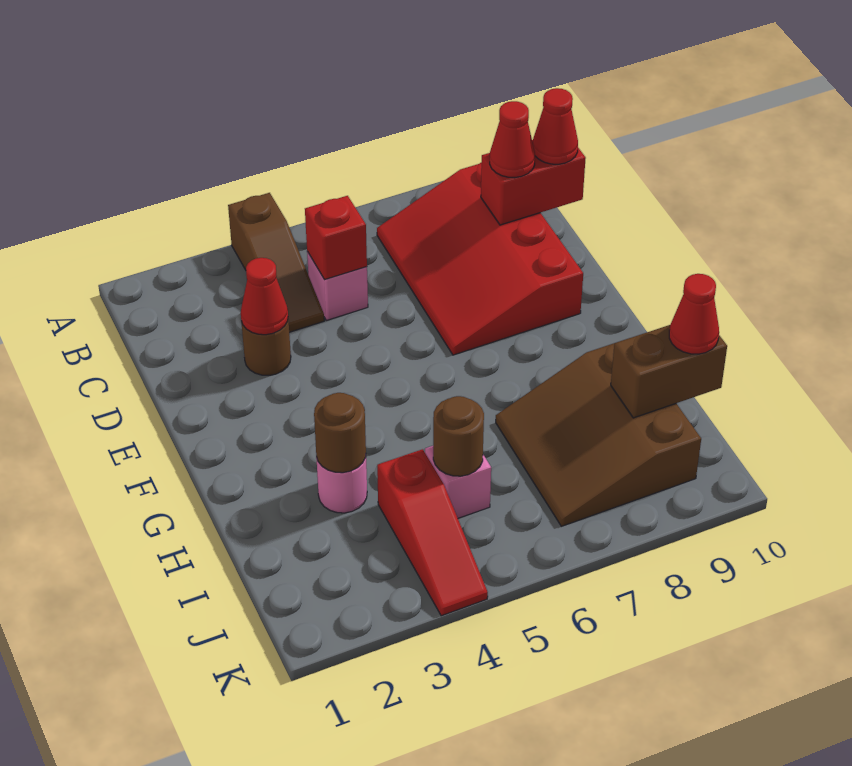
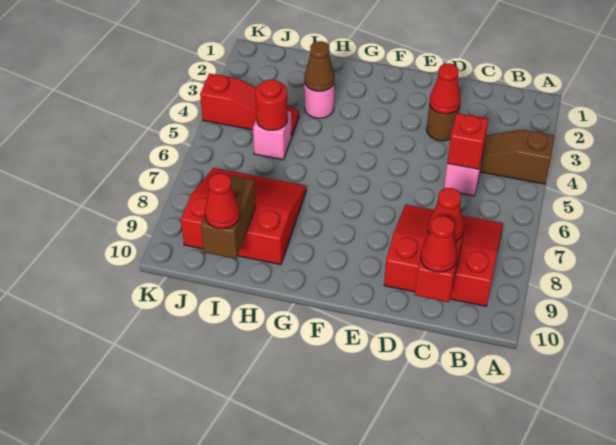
red slope B7:E9 level 1 top 9 -> red slope B7:D9 level 1 top 9
brown round brick H3 level 2 -> brown cone H3 level 2
brown slope H7:J9 level 1 top 9 -> red slope H7:J9 level 1 top 9
red slope I4:K4 level 1 top I -> red slope I4:K4 level 1 top K
brown round brick I5 level 2 -> red round brick I5 level 2

